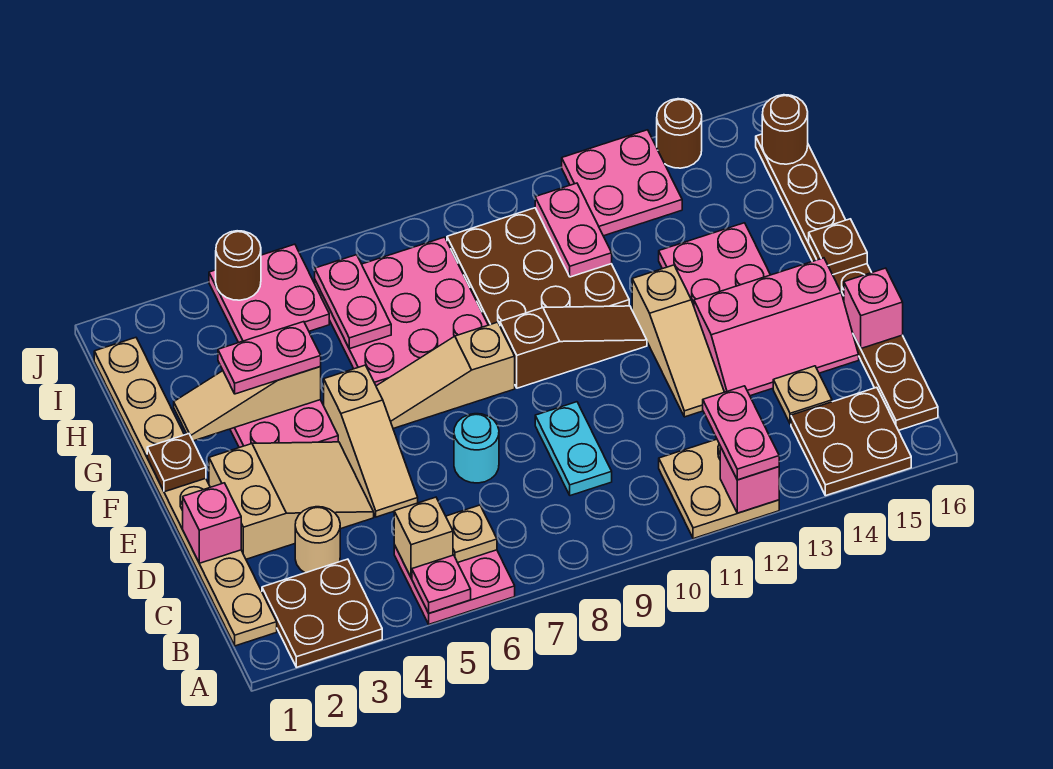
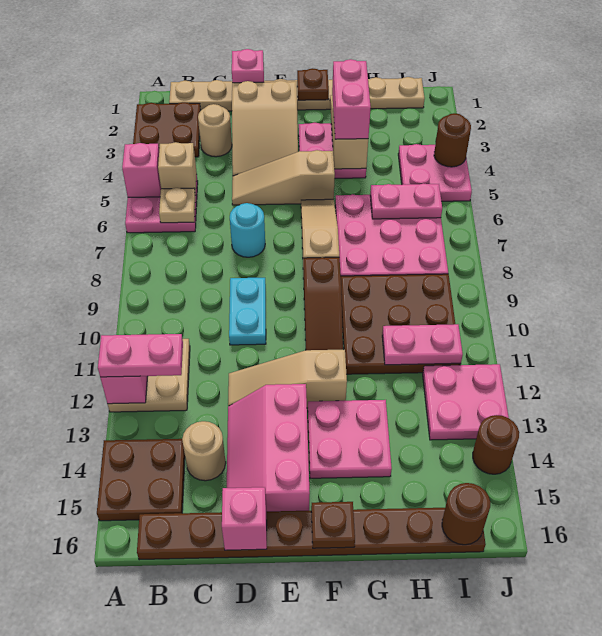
pink plate A5 level 2 -> pink brick A5 level 2
cyan plate C9:D9 level 1 -> cyan plate D9:D10 level 1
tan plate C14 level 1 -> tan round brick C14 level 1
pink plate G3:G4 level 3 -> pink brick G3:G4 level 3

